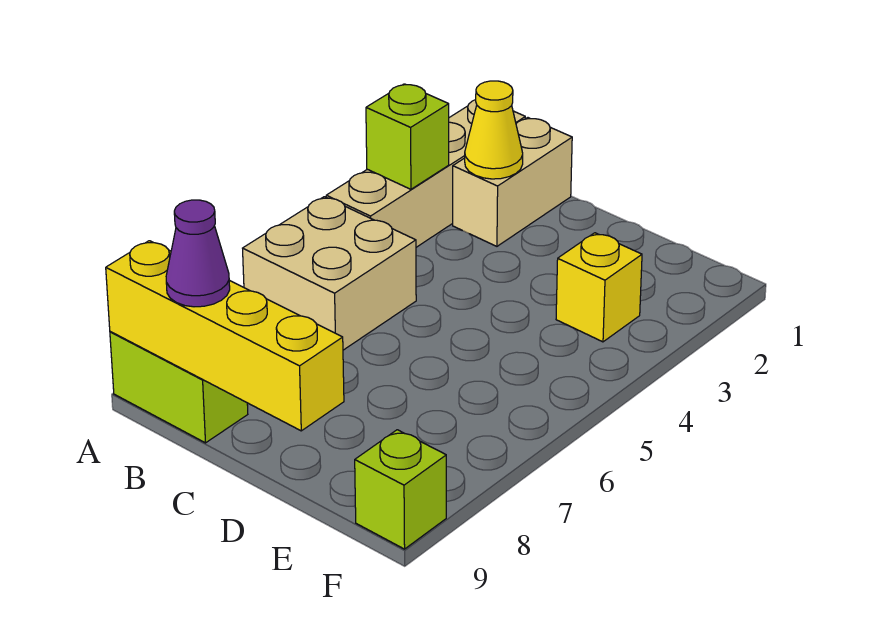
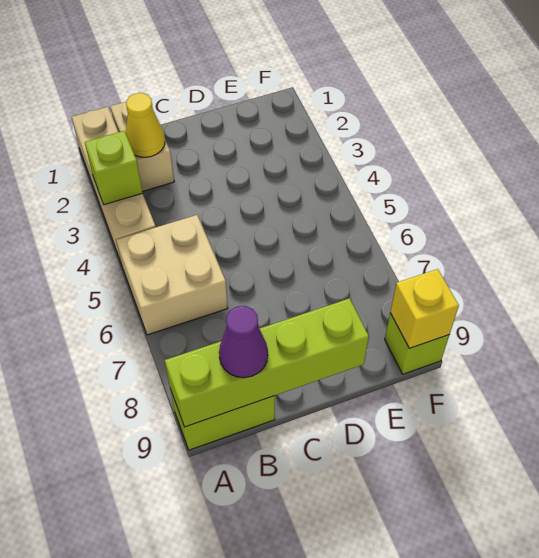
yellow brick A9:D9 level 2 -> lime brick A9:D9 level 2
yellow brick E3 level 1 -> yellow brick F9 level 2

